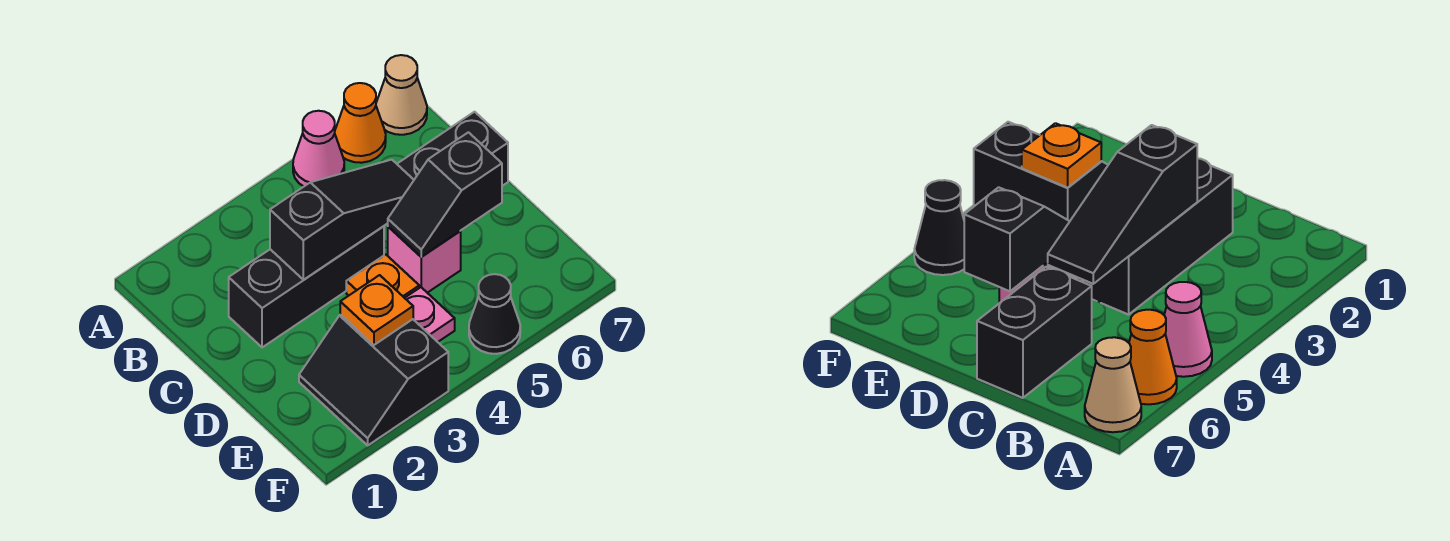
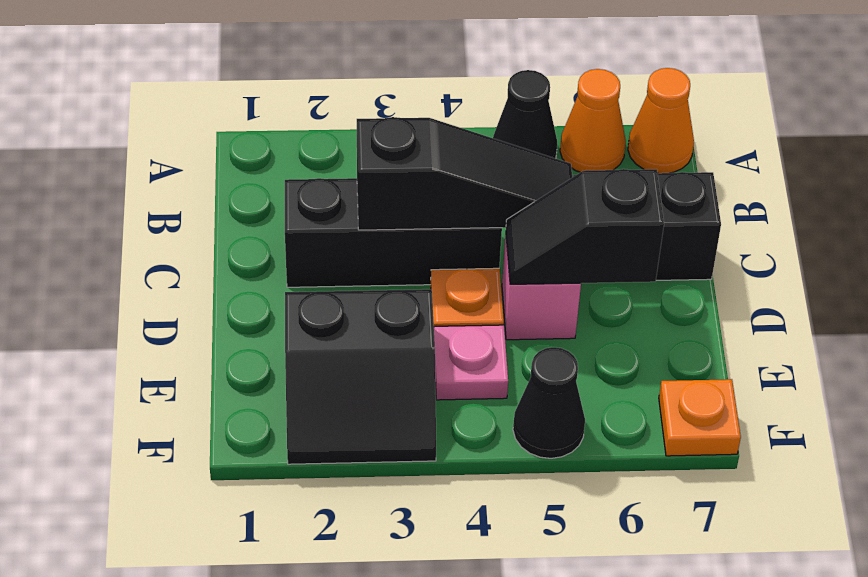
pink cone A5 level 1 -> black cone A5 level 1
tan cone A7 level 1 -> orange cone A7 level 1
black slope E2:F3 level 1 top 3 -> black slope E2:F3 level 1 top E
orange plate E3 level 2 -> orange plate F7 level 1

